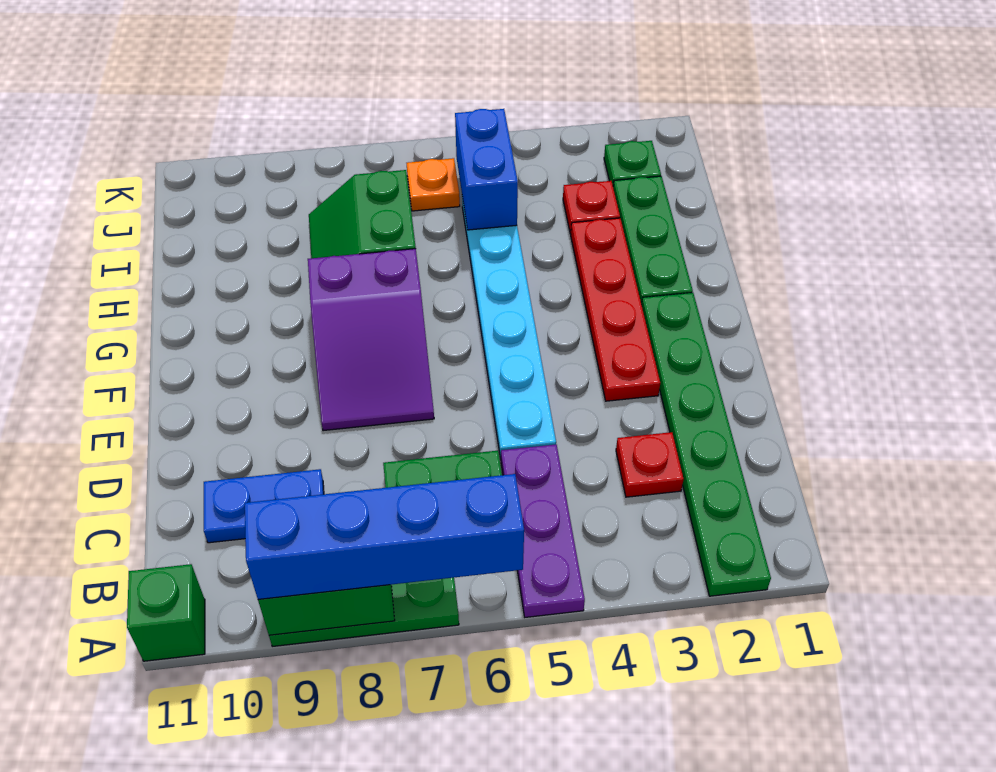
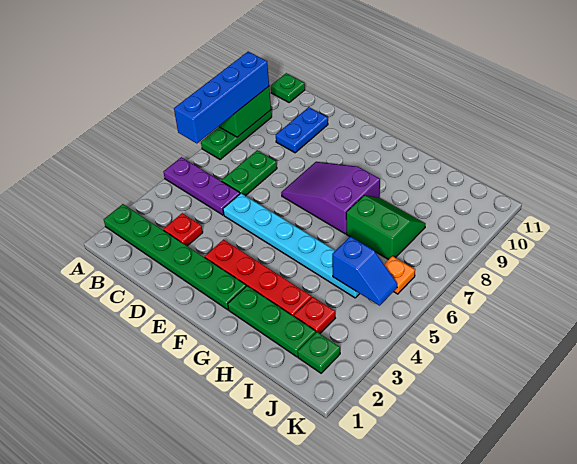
green brick A11 level 1 -> green plate A11 level 1
blue brick I5:J5 level 2 -> blue slope I5:J5 level 2 top I

